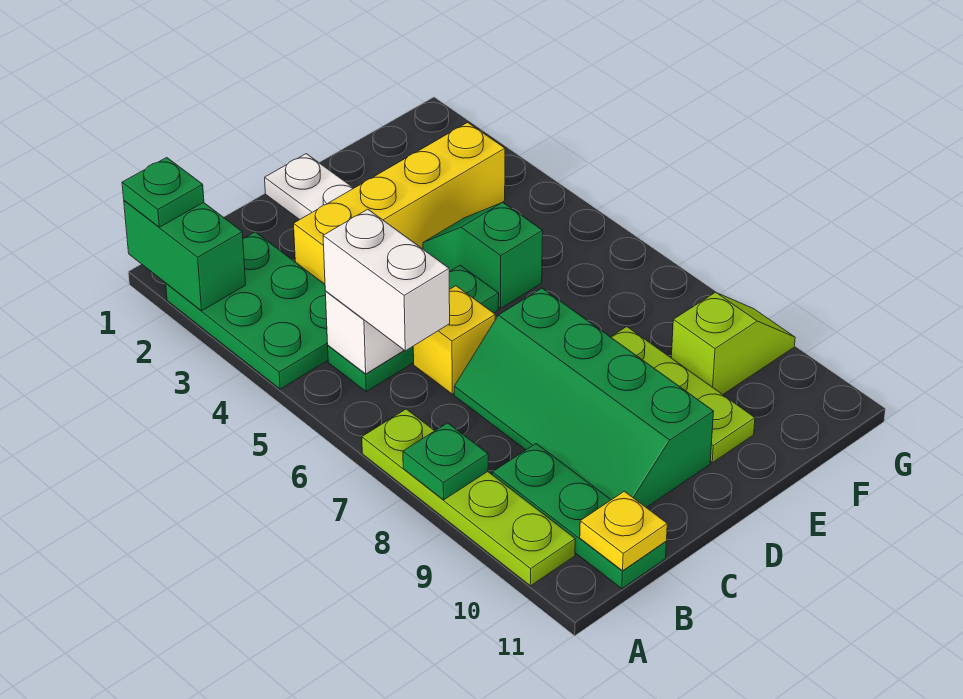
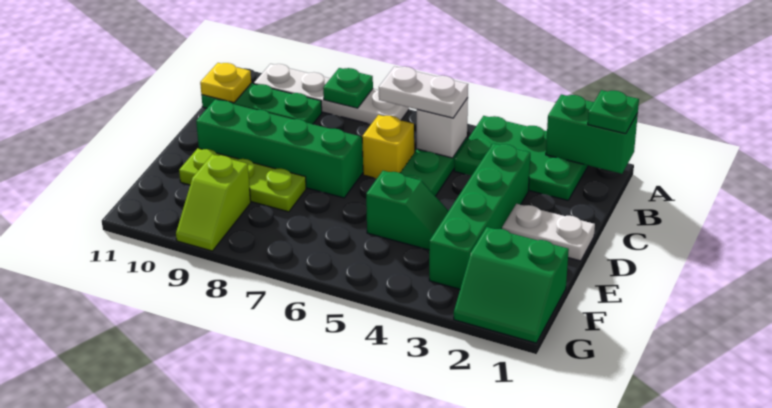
lime plate A7:A10 level 1 -> white plate A7:A10 level 1
white brick B5:B6 level 3 -> white plate B5:B6 level 3
yellow brick C3:F3 level 1 -> green brick C3:F3 level 1
none -> green slope F1:G2 level 1 top F

